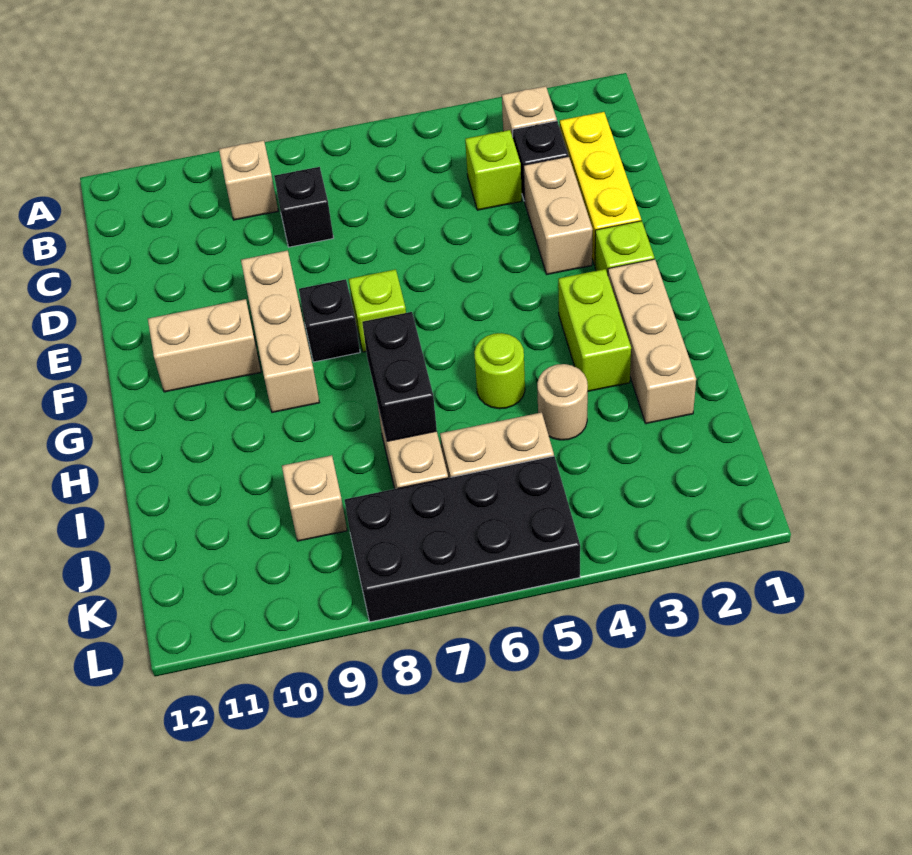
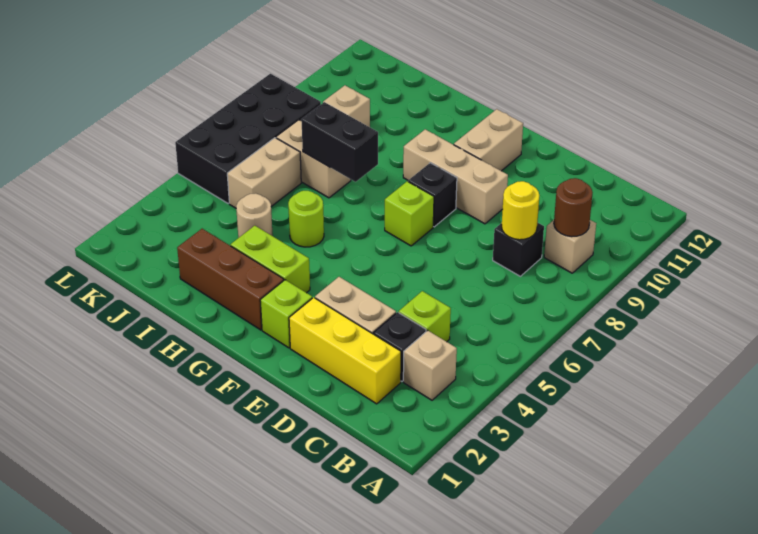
none -> brown round brick B9 level 2
none -> yellow round brick C8 level 2
tan brick G2:I2 level 1 -> brown brick G2:I2 level 1

